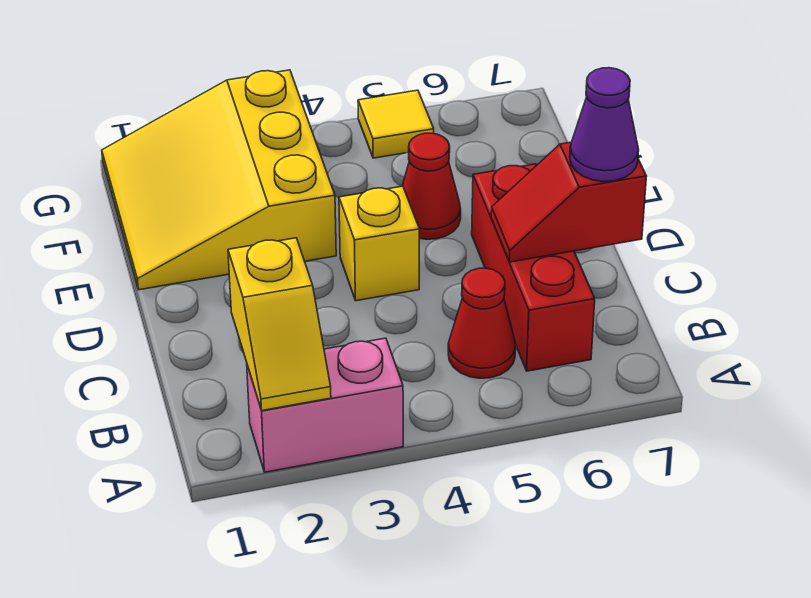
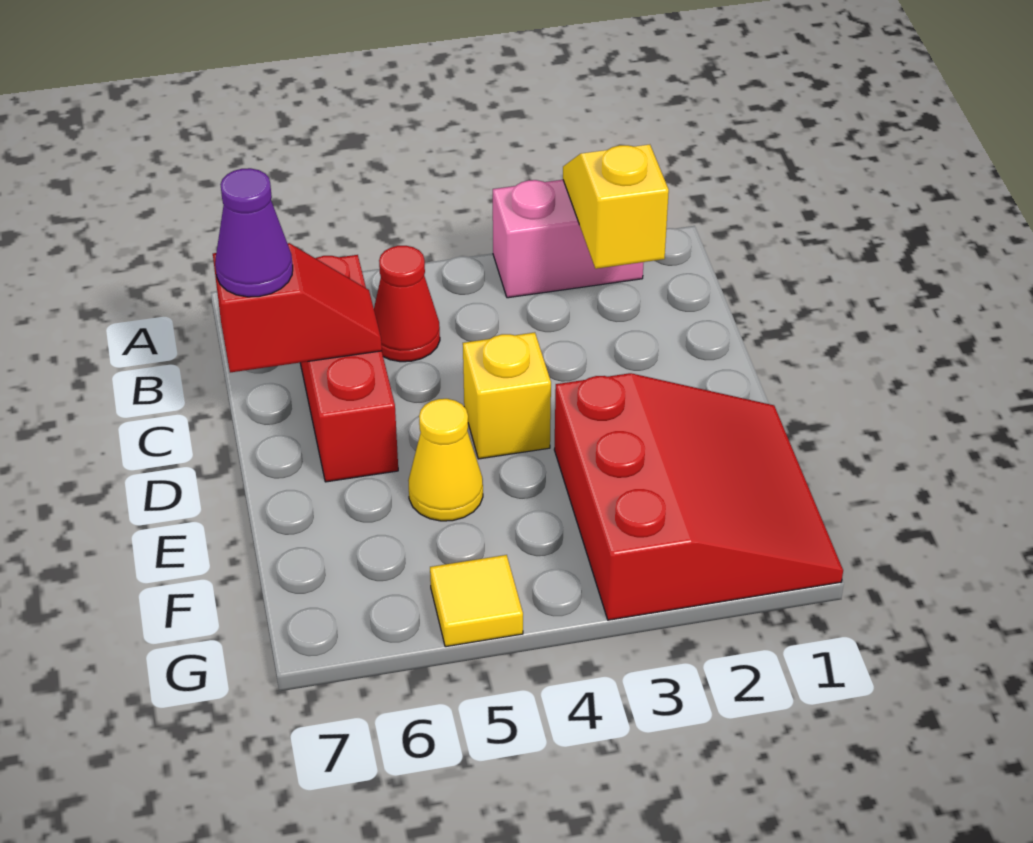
yellow slope E1:G3 level 1 top 3 -> red slope E1:G3 level 1 top 3
red cone E5 level 1 -> yellow cone E5 level 1

